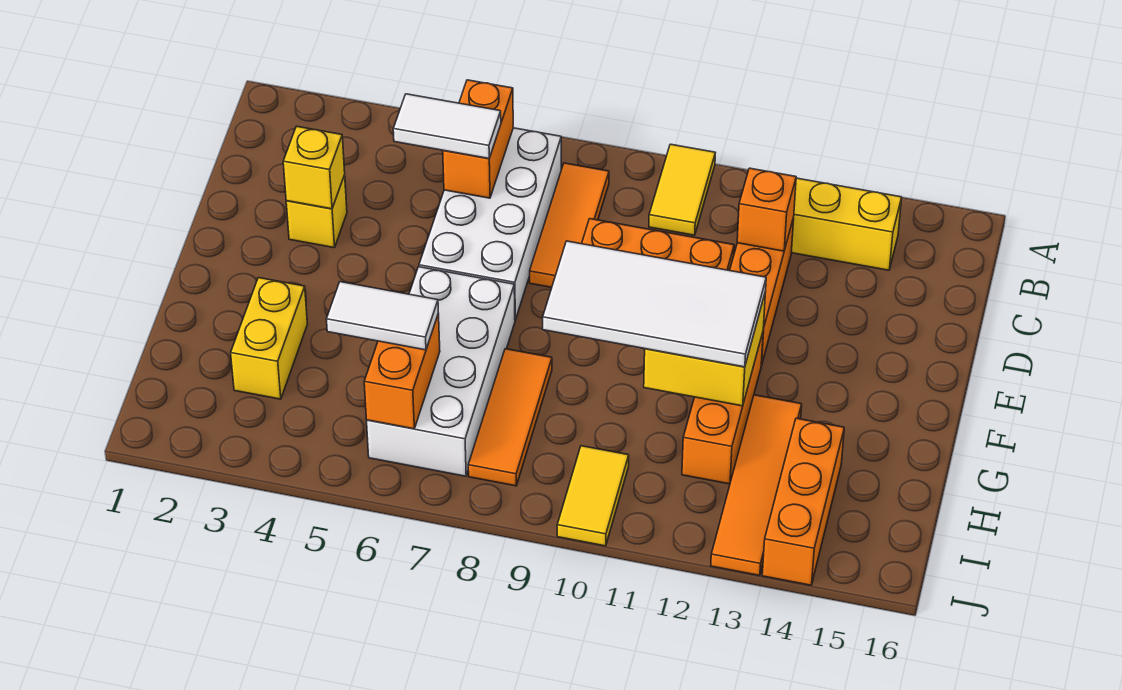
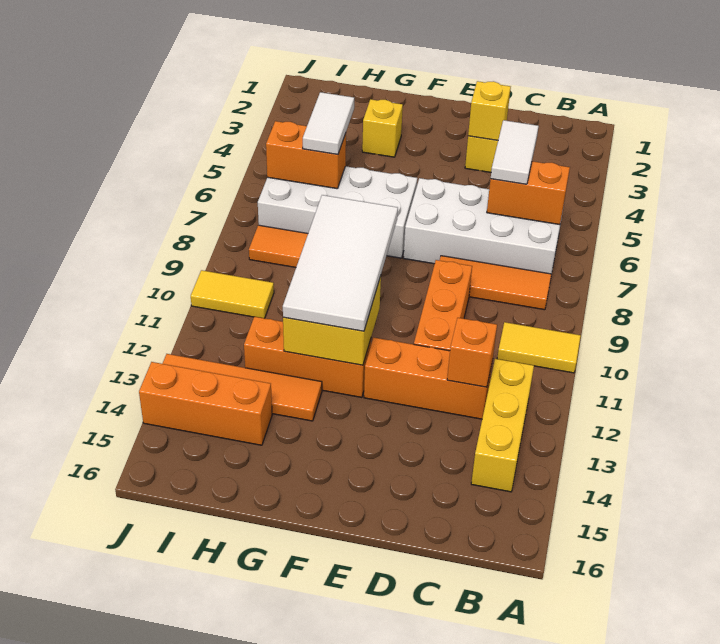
yellow brick G3:H3 level 1 -> yellow brick G3 level 1

